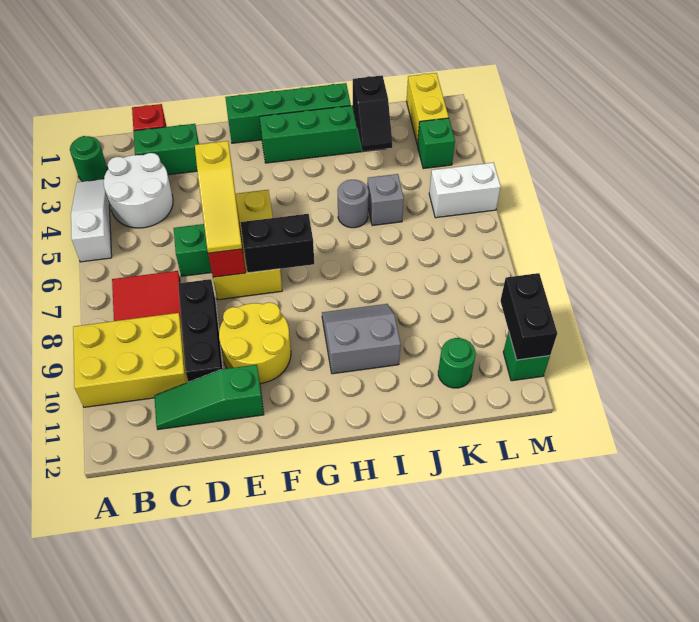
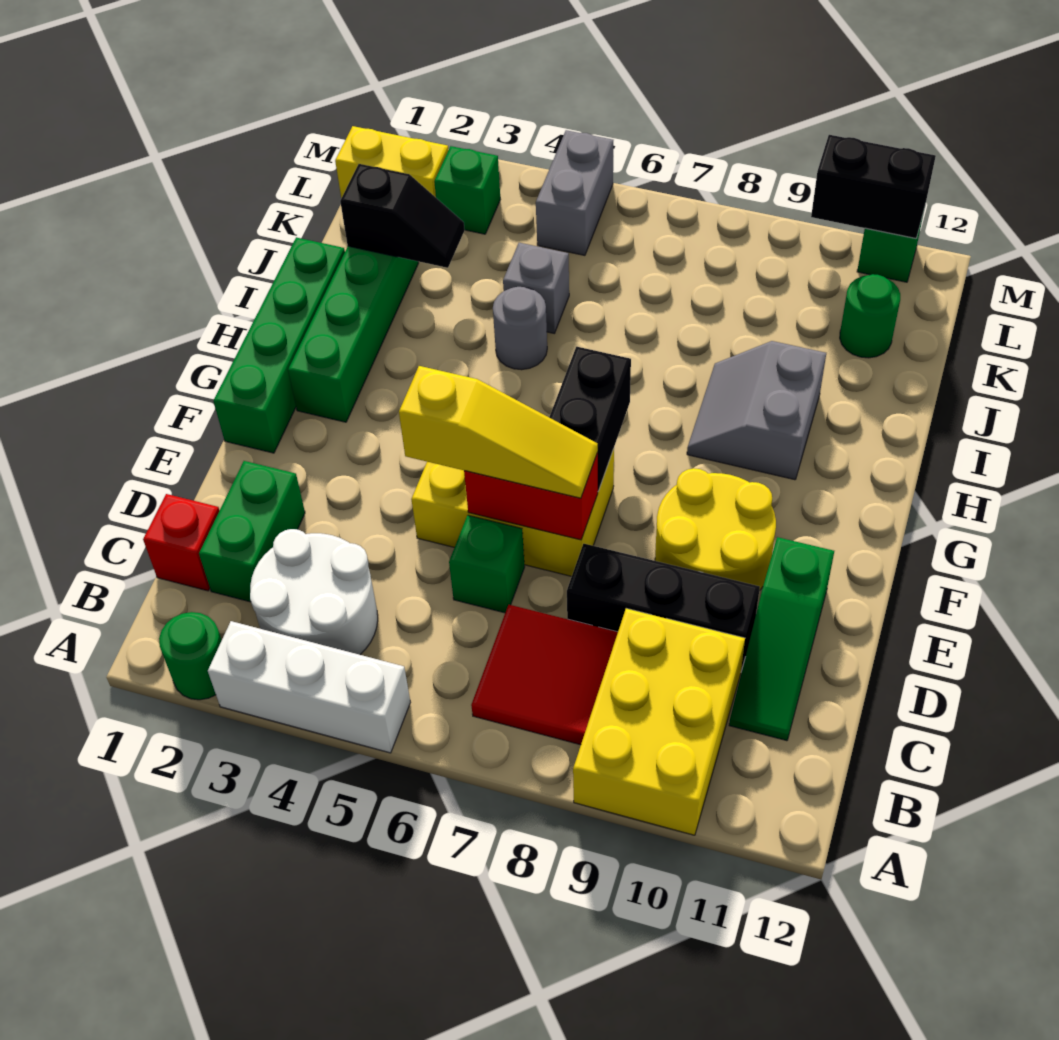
white slope A3:A5 level 1 top 5 -> white brick A3:A5 level 1
white brick L5:M5 level 1 -> grey brick L5:M5 level 1

